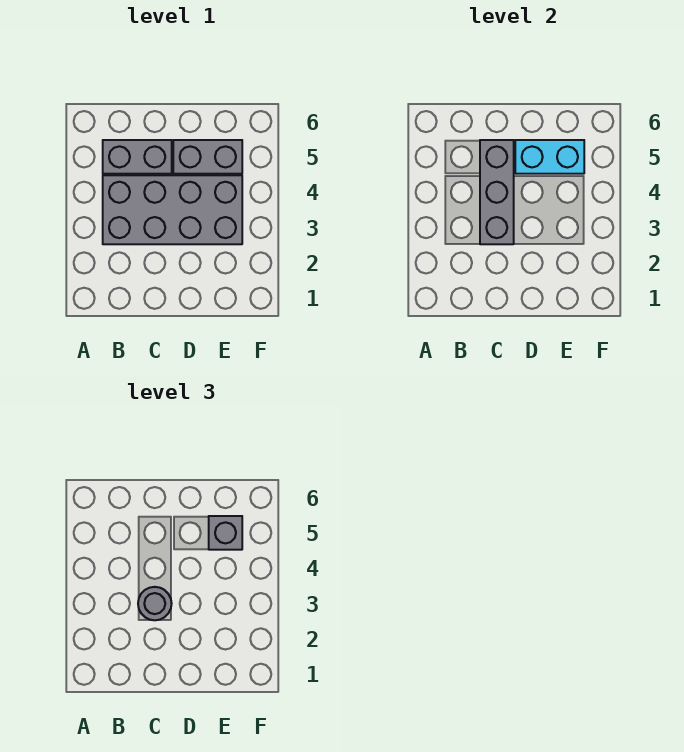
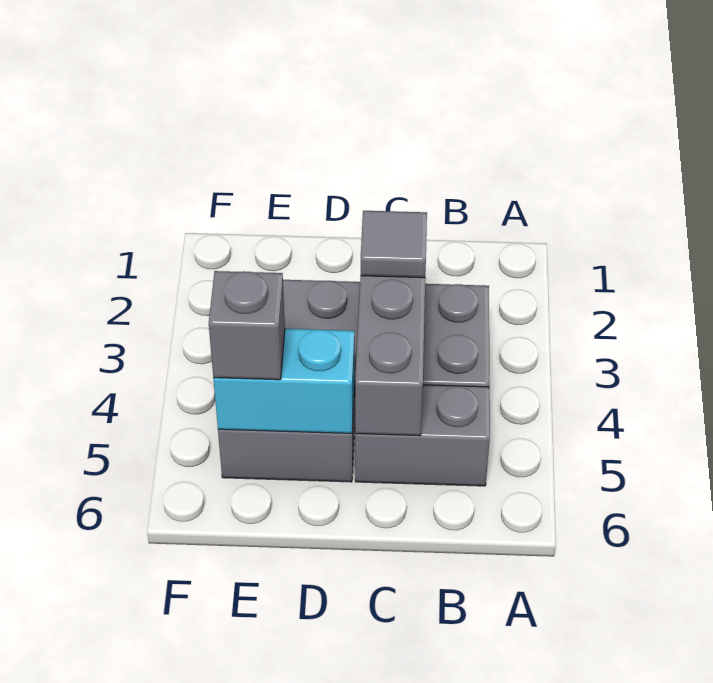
grey round brick C3 level 3 -> grey tile C3 level 3

